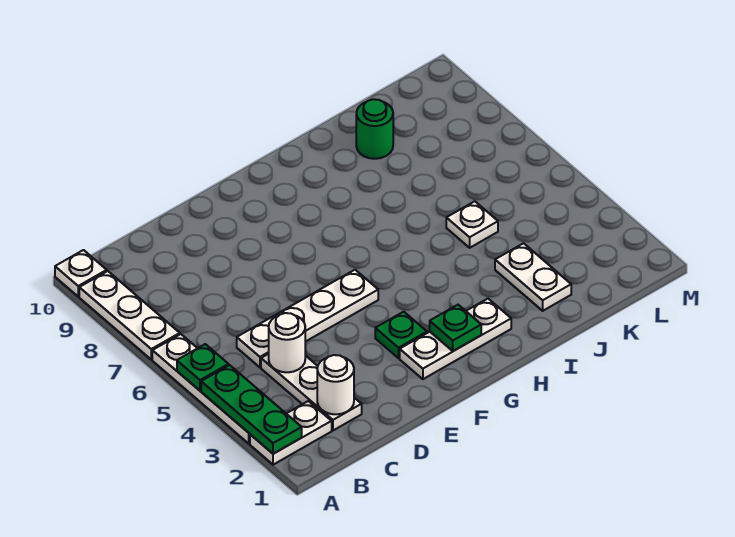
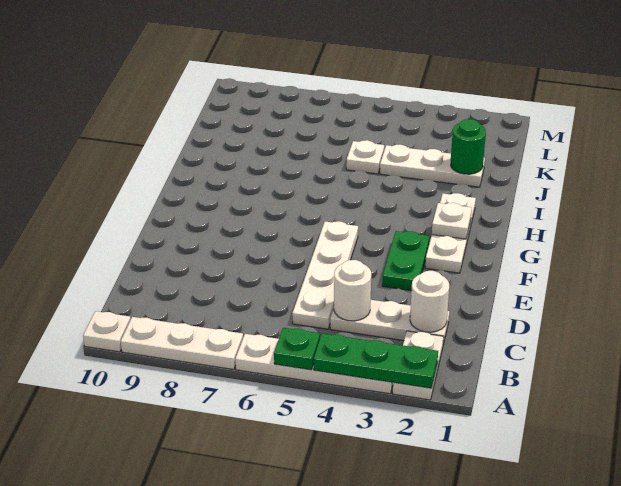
green plate F3 level 1 -> green plate E3:F3 level 1
green plate G2 level 2 -> white plate G2 level 2
white plate J2:J3 level 1 -> white plate J2:J4 level 1
green round brick J9 level 1 -> green round brick J2 level 2

